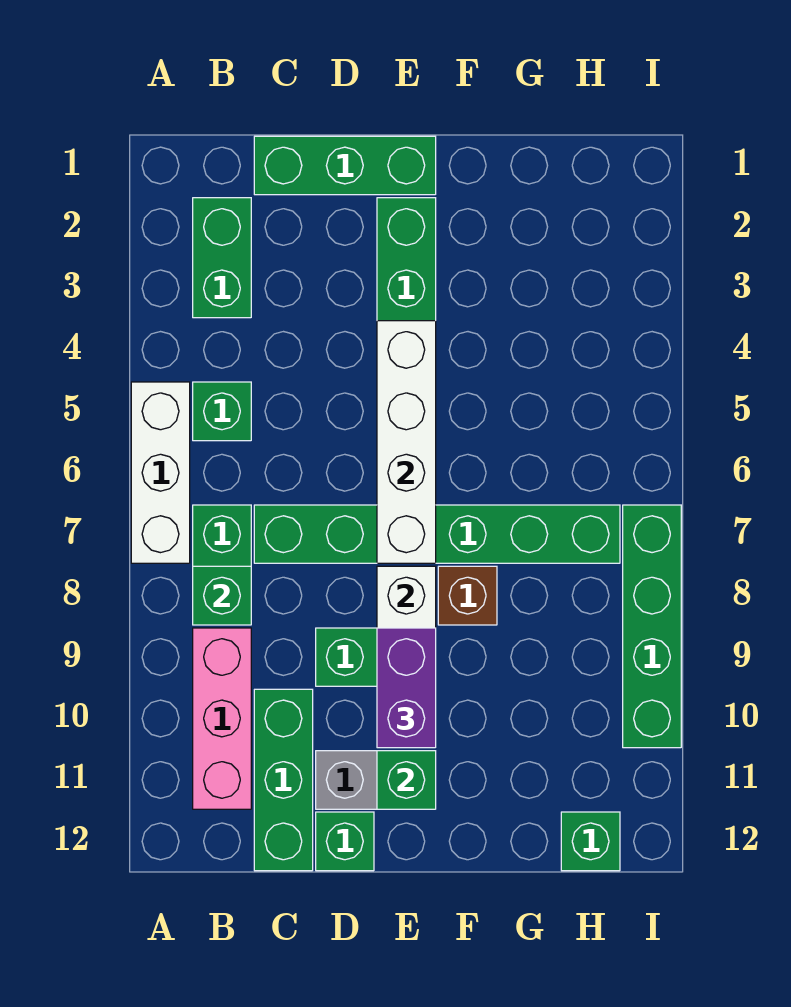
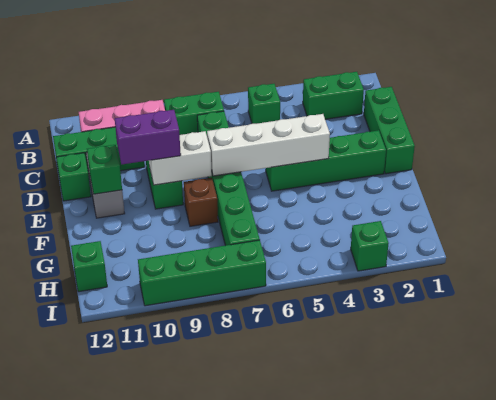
white brick A5:A7 level 1 -> none
green brick B8 level 2 -> green brick I3 level 1

